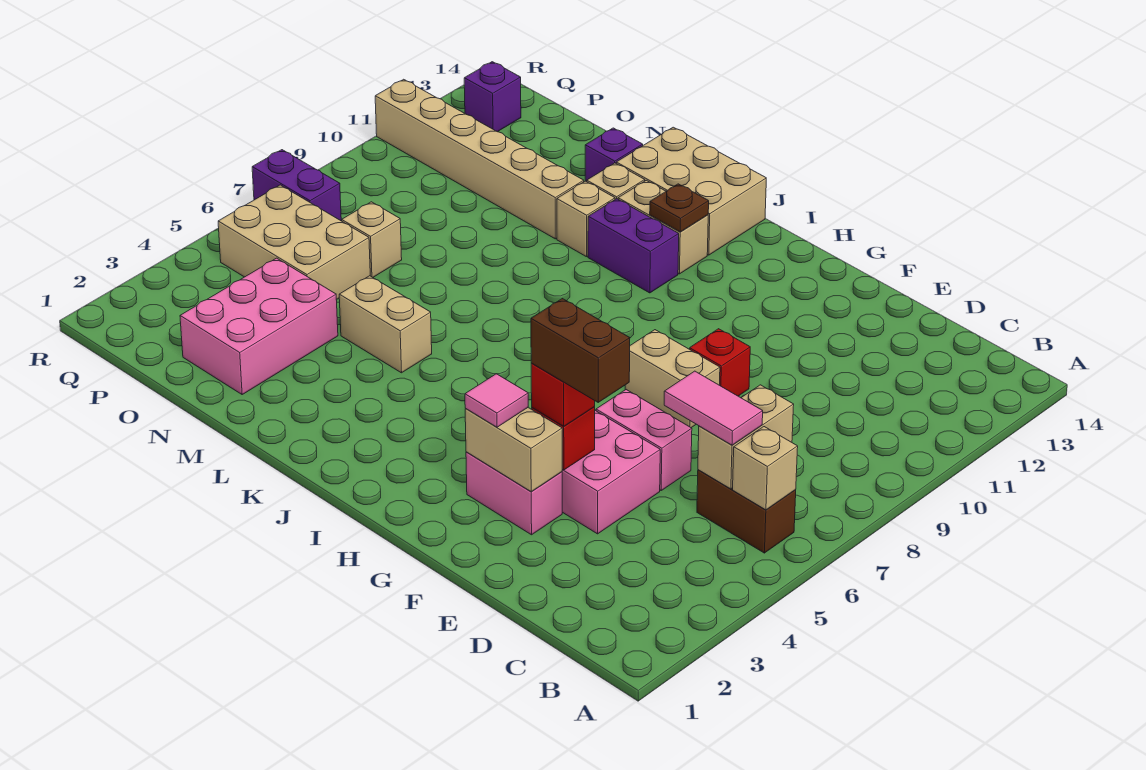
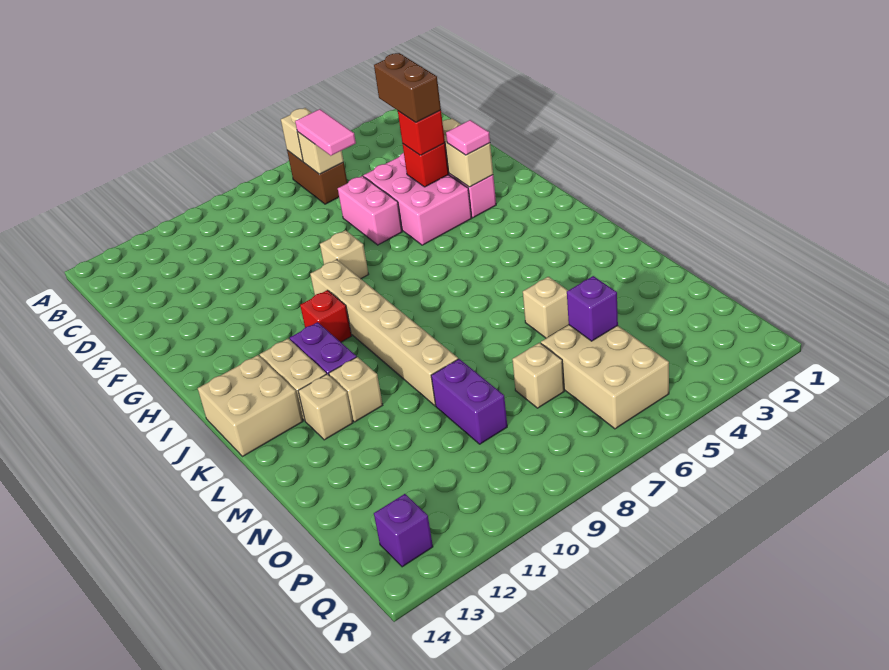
tan brick C6:C7 level 2 -> tan brick C6 level 2
tan brick F8:G8 level 1 -> tan brick G8 level 1
red brick F9 level 1 -> red brick I10 level 1
brown plate J12 level 2 -> none
tan brick J13:L14 level 1 -> tan brick J13:K14 level 1
tan brick L5:M5 level 1 -> tan brick M5 level 1
tan brick M11:R11 level 1 -> tan brick H9:M9 level 1
purple brick M13 level 1 -> purple brick O5 level 2
pink brick N2:O4 level 1 -> none
purple brick Q7:R7 level 1 -> purple brick N9:O9 level 1

